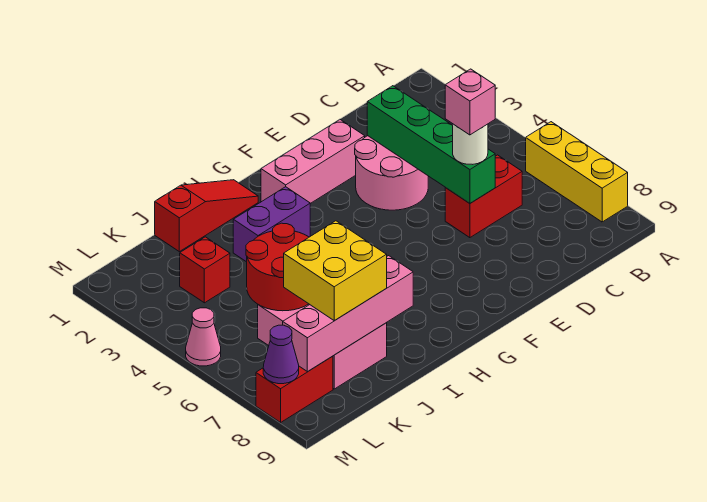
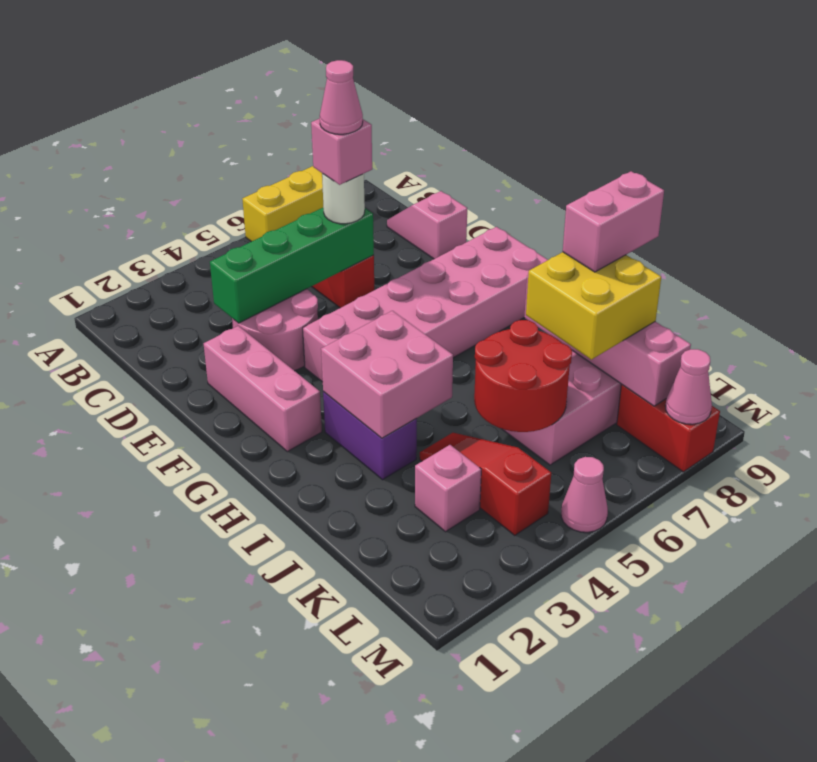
none -> pink slope C9:D9 level 1 top D
none -> pink cone D6 level 5
none -> pink brick F4:G9 level 1
red slope H1:J1 level 1 top J -> red slope J4:L4 level 1 top L
none -> pink brick H3:I4 level 2
none -> pink brick J8:J9 level 4
red brick K3 level 1 -> pink brick K3 level 1
purple cone M8 level 2 -> pink cone M8 level 2

